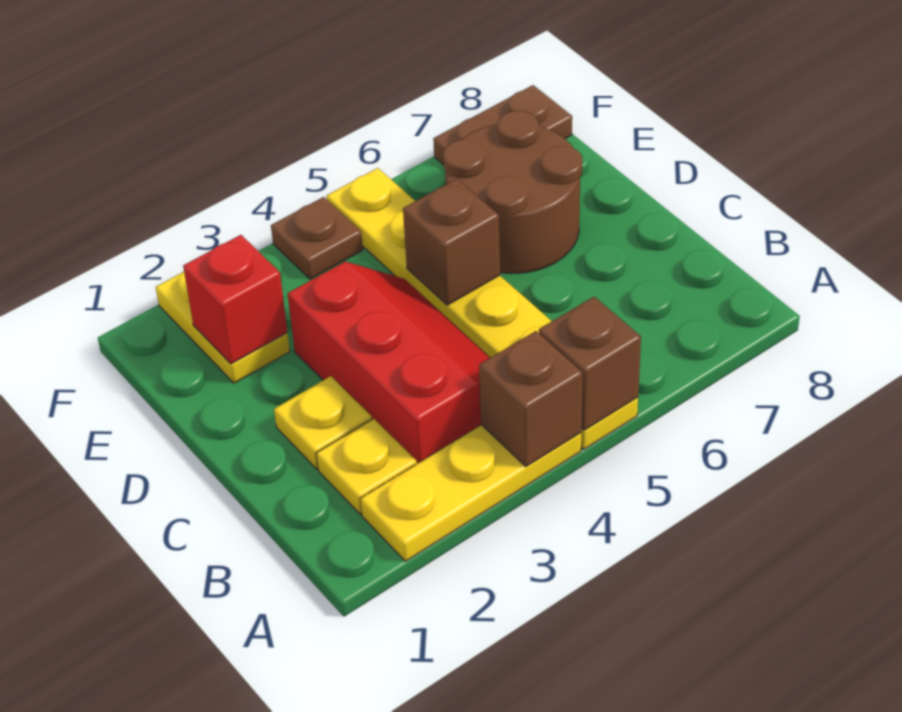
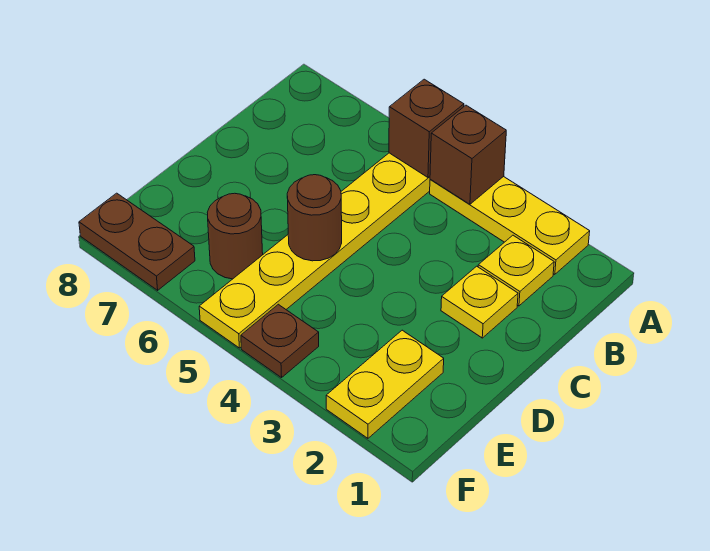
red slope B3:D4 level 1 top 3 -> none
brown brick D5 level 2 -> brown round brick D5 level 2
brown round brick D6:E7 level 1 -> brown round brick E6 level 1
red brick E2 level 2 -> none

